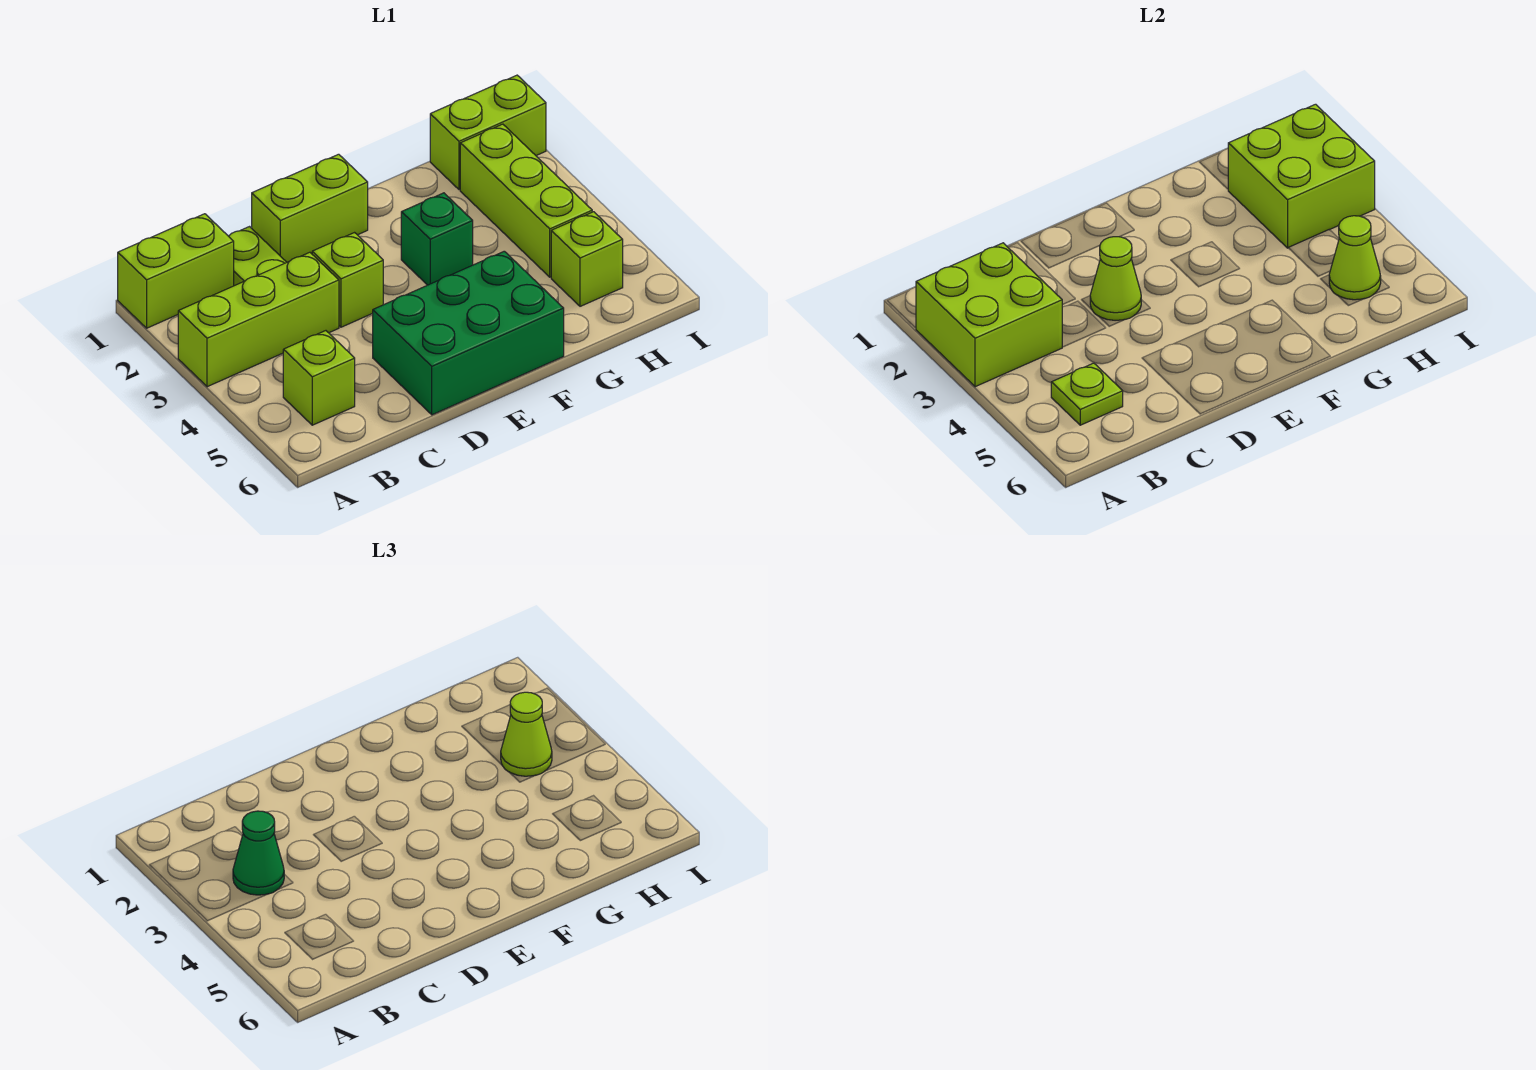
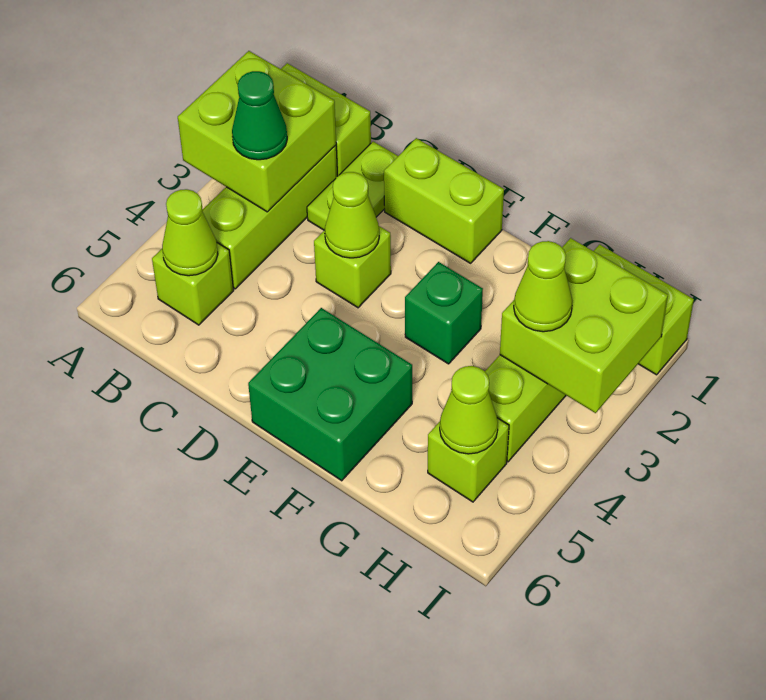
lime brick A3:C3 level 1 -> lime brick B2:B4 level 1
lime plate B5 level 2 -> lime cone B5 level 2
green brick D5:F6 level 1 -> green brick E5:F6 level 1

